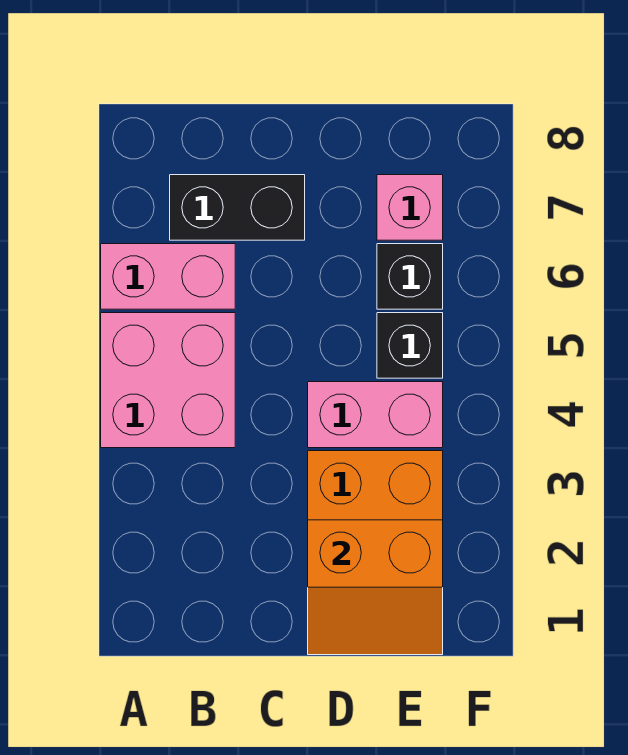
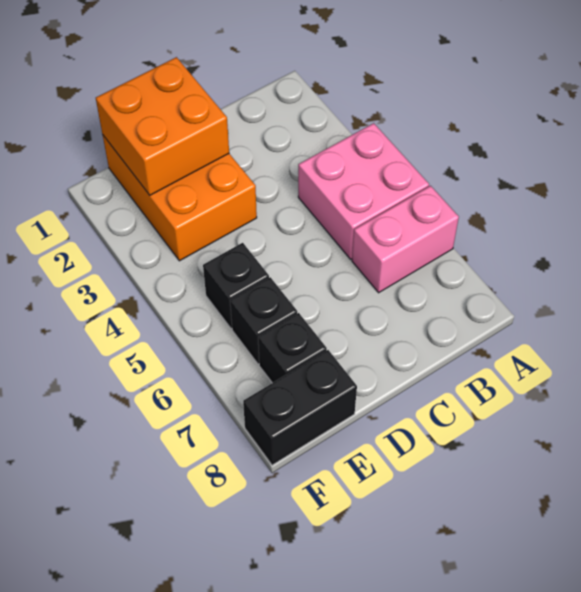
black brick B7:C7 level 1 -> black brick E8:F8 level 1
orange slope D1:E2 level 2 top 2 -> orange brick D1:E2 level 2
pink brick D4:E4 level 1 -> none
pink brick E7 level 1 -> black brick E7 level 1

